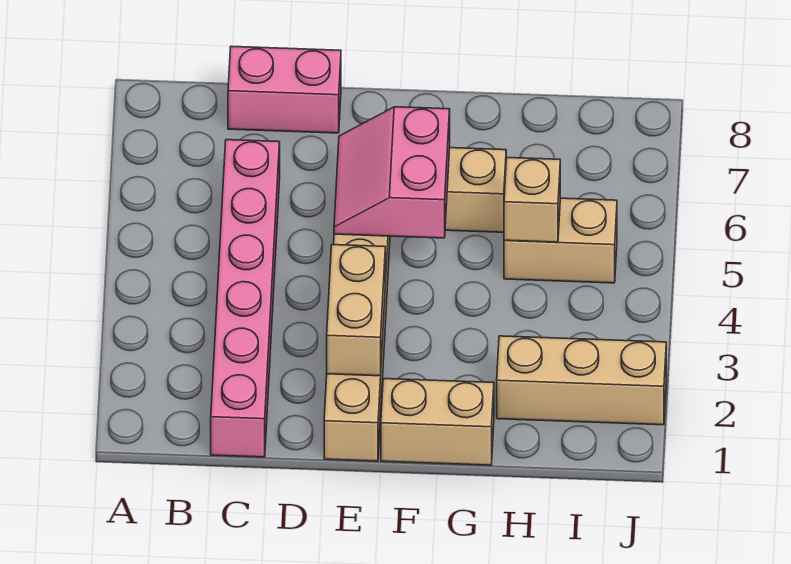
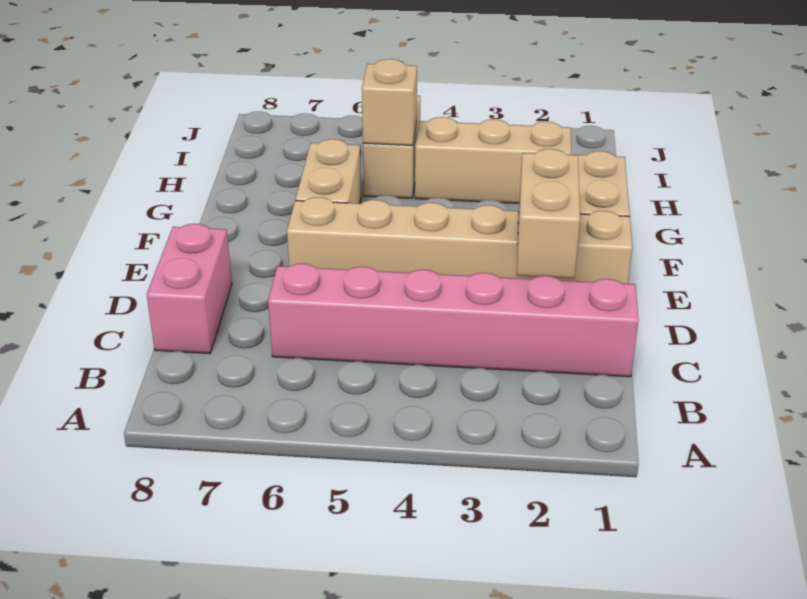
tan brick E2:E3 level 2 -> tan brick D2:E2 level 2
pink slope E5:F6 level 2 top F -> none
tan brick H2:J2 level 1 -> tan brick H2:H4 level 1

